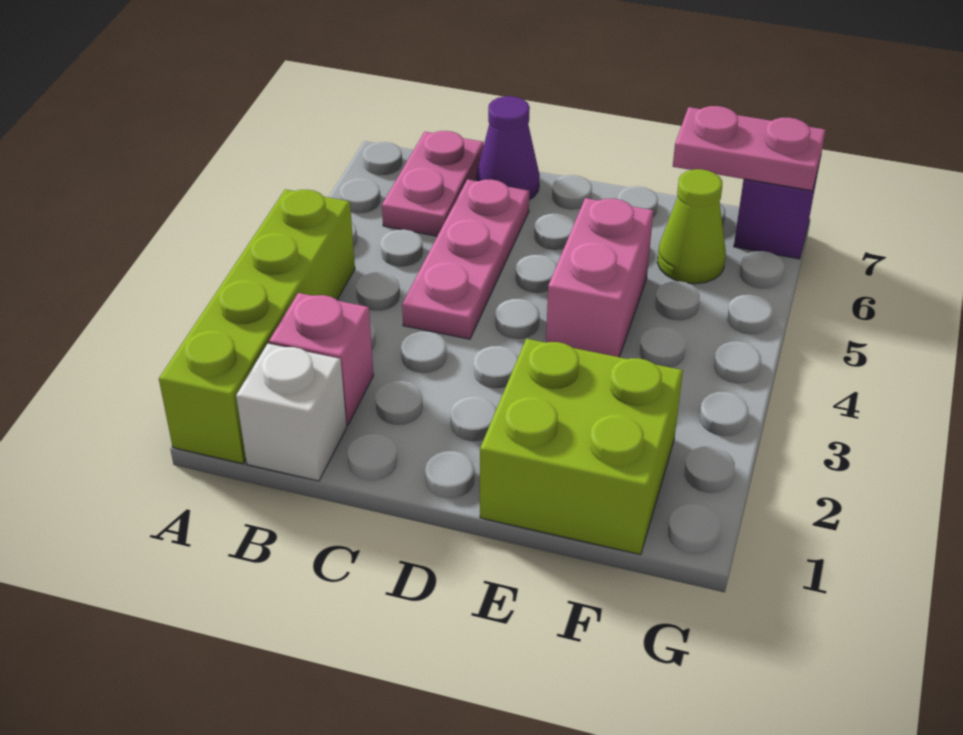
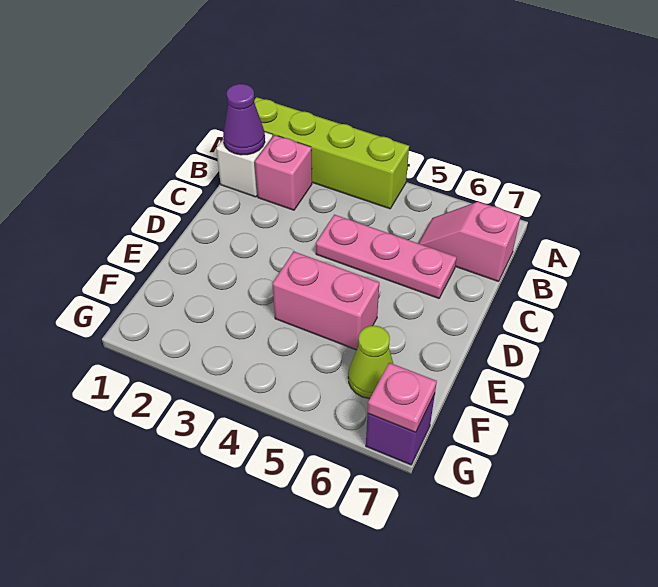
pink plate B6:B7 level 1 -> pink slope B6:B7 level 1 top 7
purple cone C7 level 1 -> purple cone B1 level 2
lime brick E1:F2 level 1 -> none
pink plate F7:G7 level 2 -> pink plate G7 level 2

